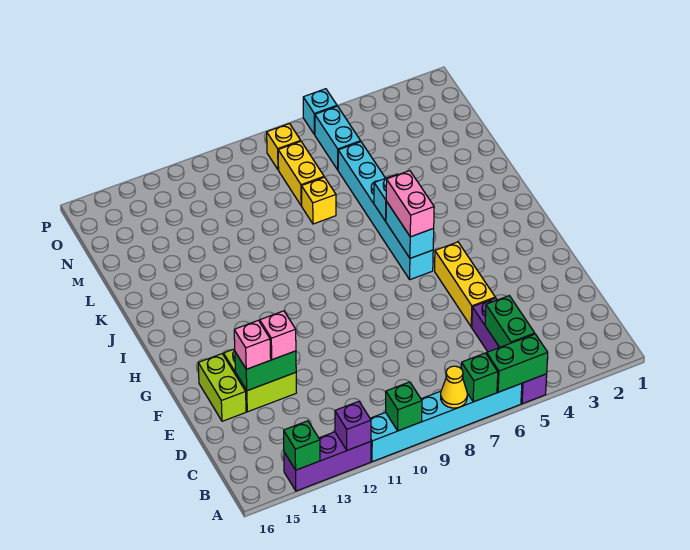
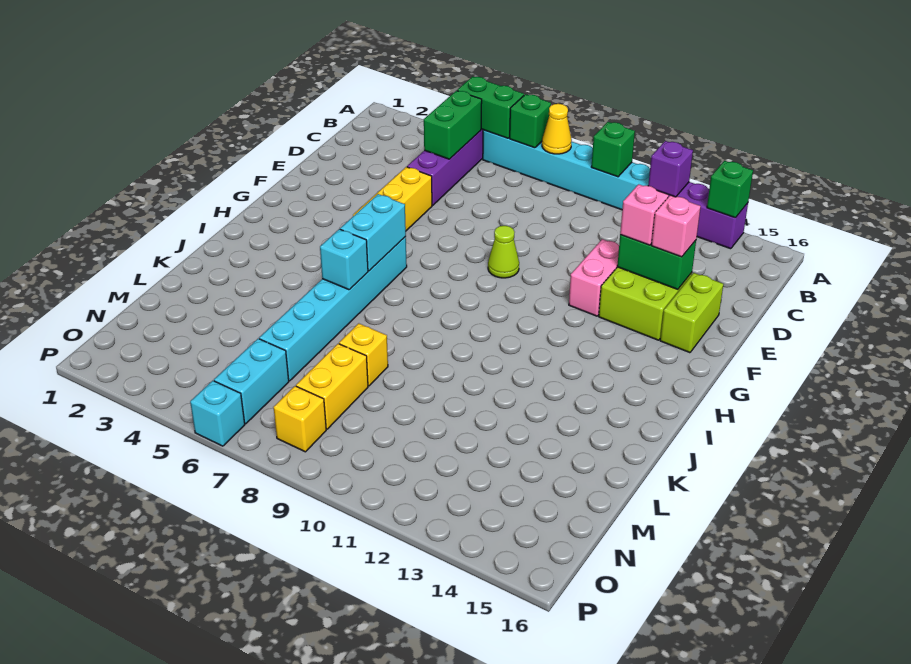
none -> lime cone F9 level 1
pink brick H6:I6 level 3 -> pink brick E12:F12 level 1

